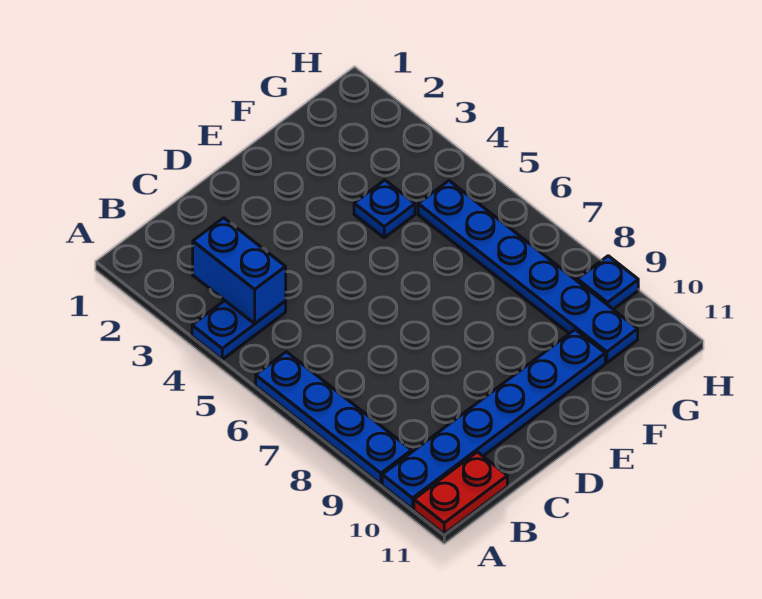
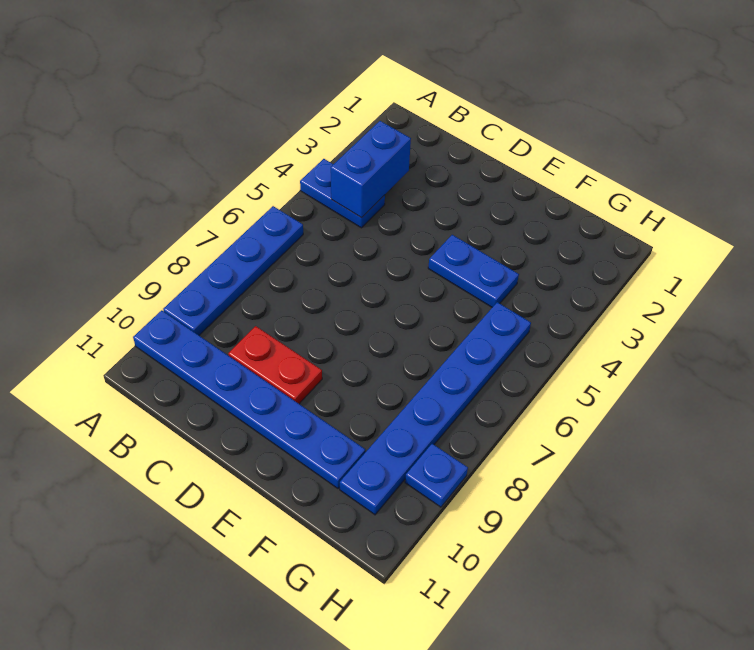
red plate A11:B11 level 1 -> red plate C9:D9 level 1
blue plate F4 level 1 -> blue plate E4:F4 level 1

